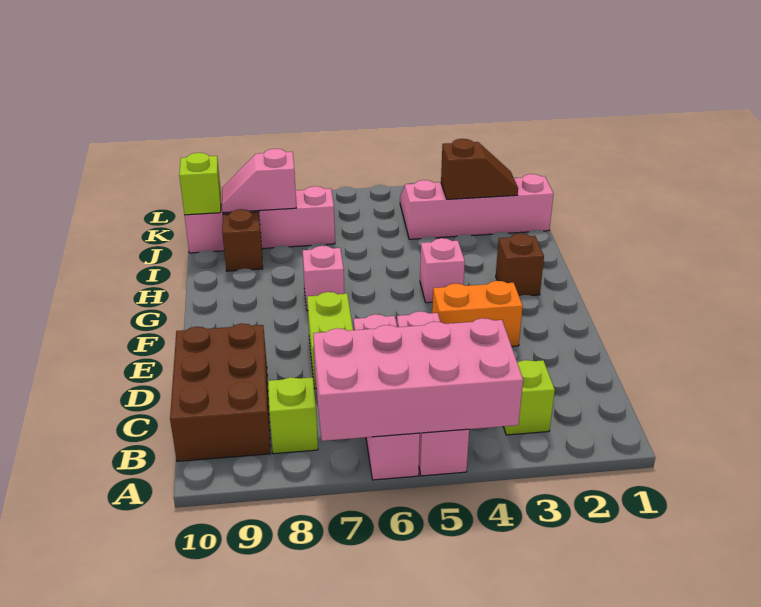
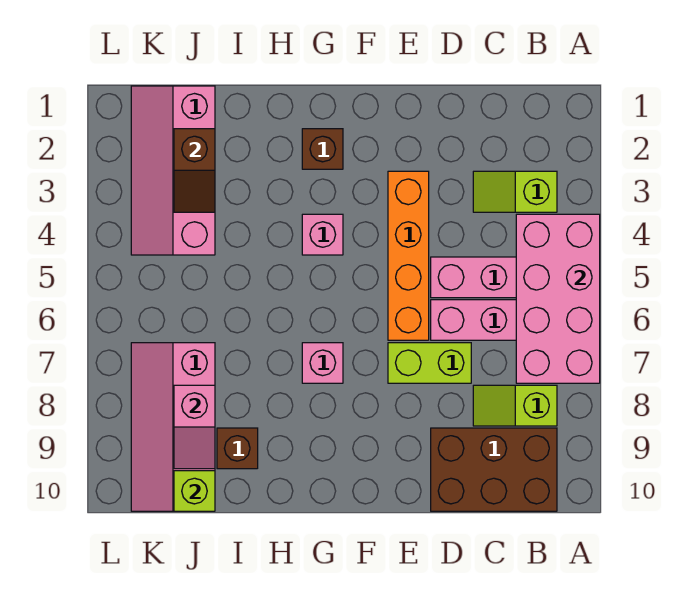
orange brick E3:E4 level 1 -> orange brick E3:E6 level 1
brown slope J2:J3 level 2 top 3 -> brown slope J2:J3 level 2 top 2

